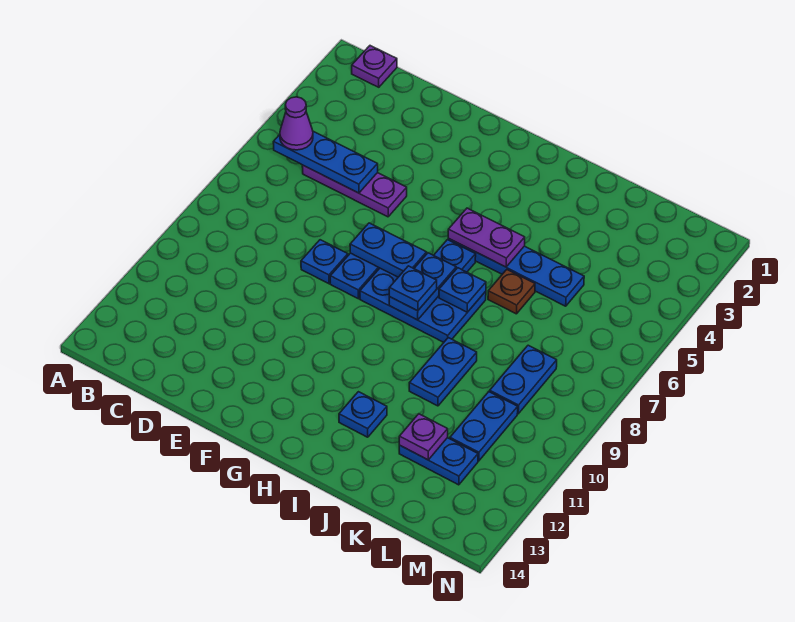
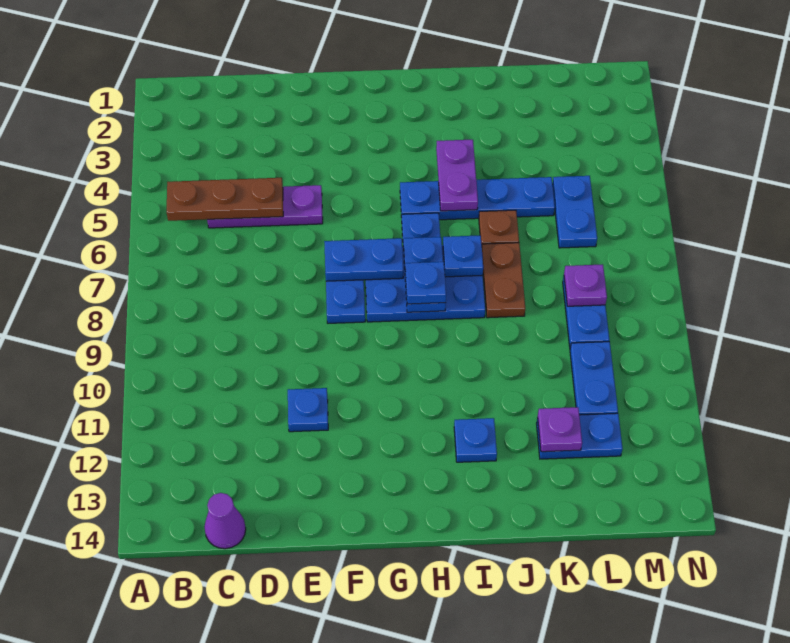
purple plate B1 level 1 -> purple plate L8 level 2
blue plate B5:D5 level 2 -> brown plate B5:D5 level 2
purple cone B5 level 3 -> purple cone C14 level 1
blue plate E8 level 1 -> blue plate E11 level 1
purple plate H5:I5 level 2 -> purple plate I4:I5 level 2
none -> brown plate J7:J8 level 1
blue plate J9:J10 level 1 -> blue plate L5:L6 level 1

